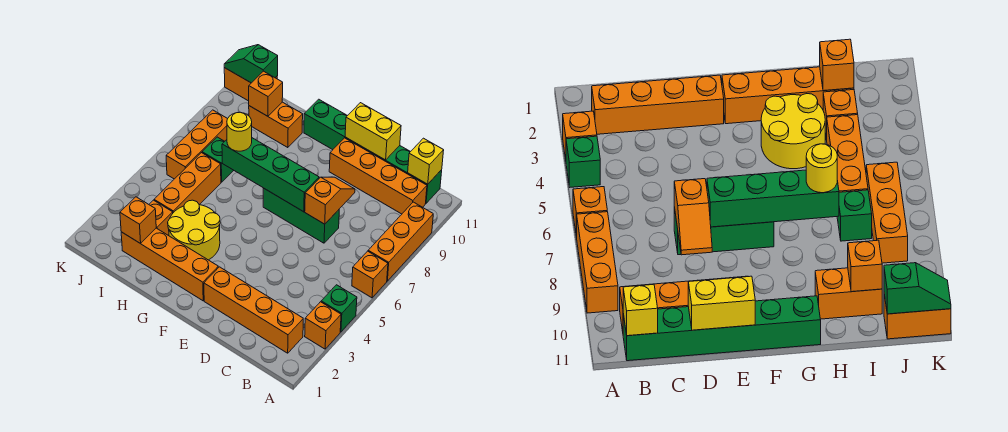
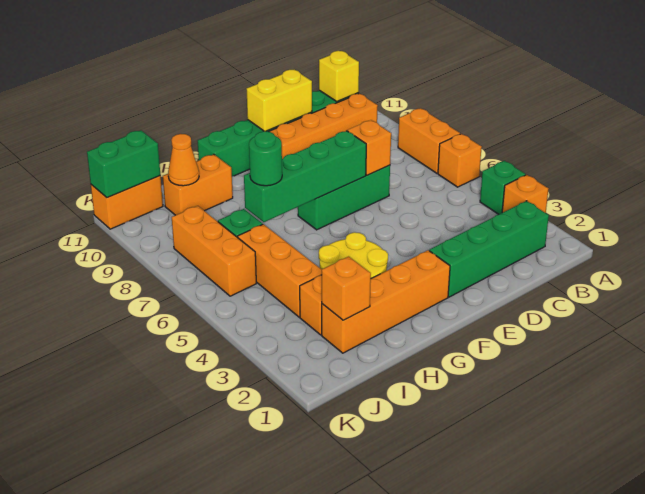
orange brick A7:A9 level 1 -> orange brick A7:A8 level 1
orange brick B2:E2 level 1 -> green brick B2:E2 level 1
yellow round brick H7 level 3 -> green round brick H7 level 3
orange brick I10 level 2 -> orange cone I10 level 2
green slope J11:K11 level 2 top J -> green brick J11:K11 level 2

